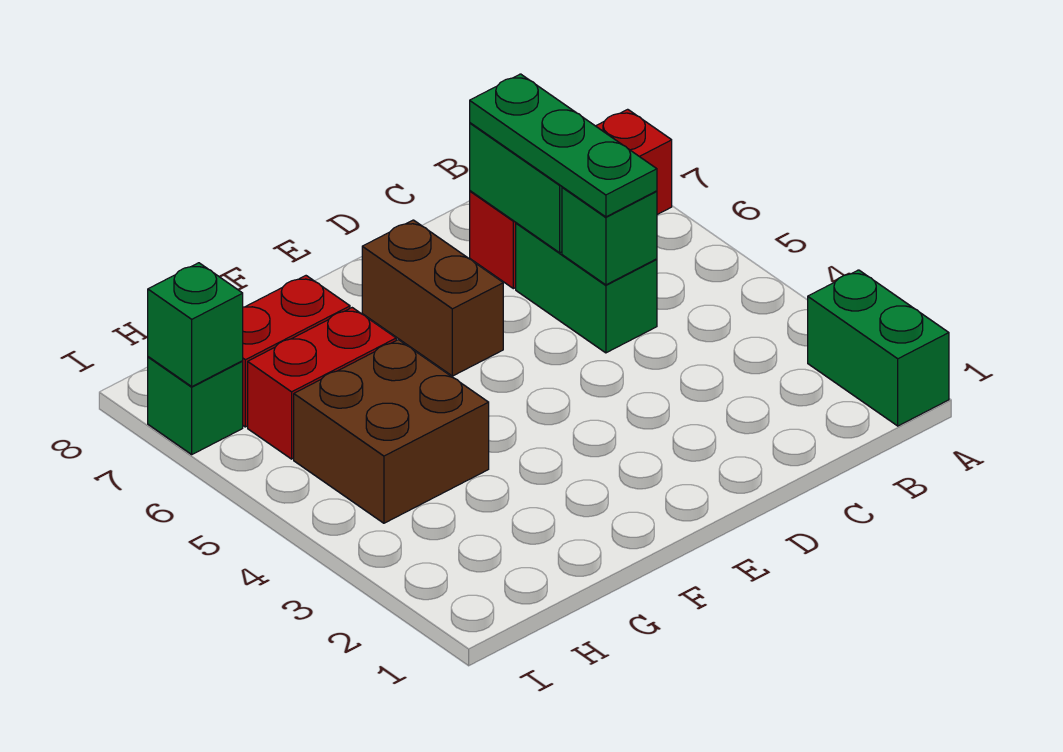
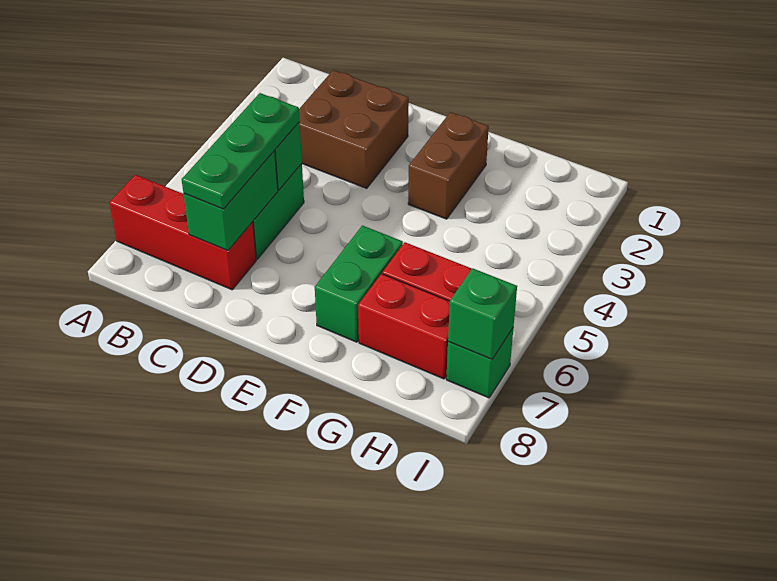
green brick A1:A2 level 1 -> green brick F6:F7 level 1
brown brick E6:E7 level 1 -> brown brick F2:F3 level 1
brown brick G4:H5 level 1 -> brown brick C2:D3 level 1

